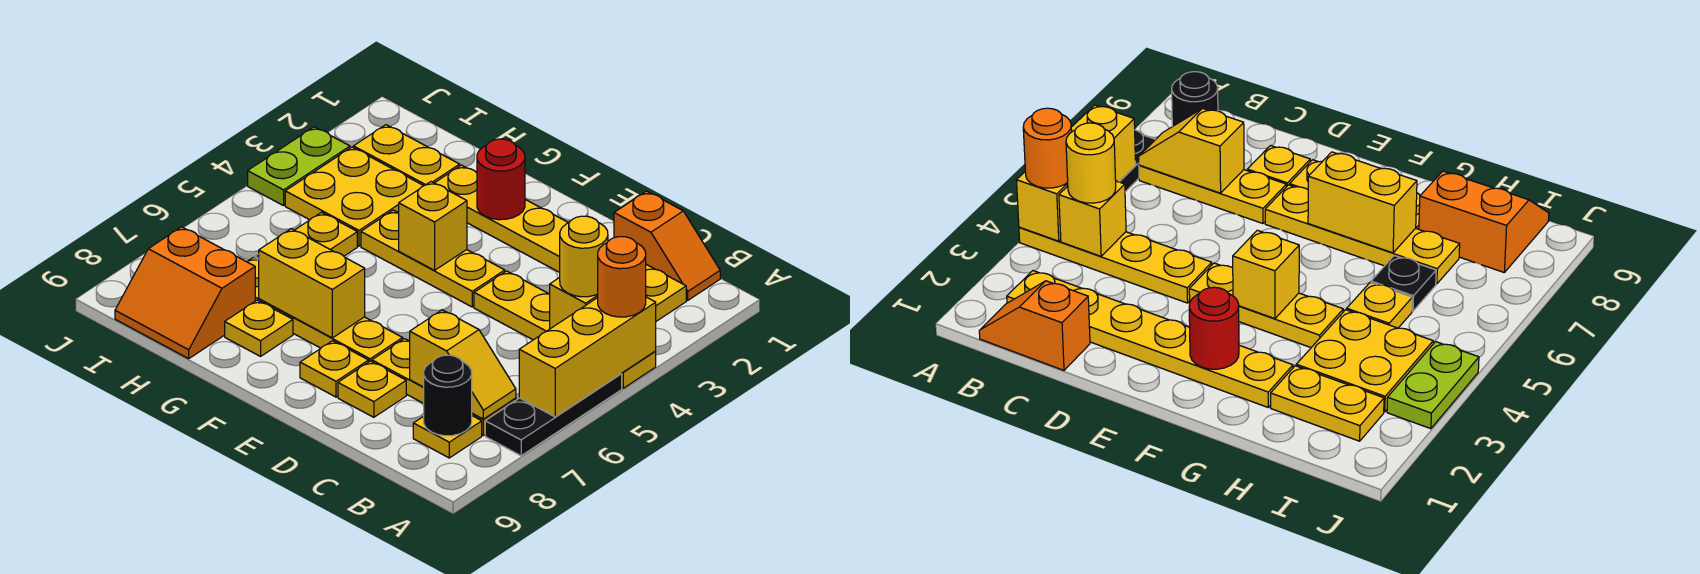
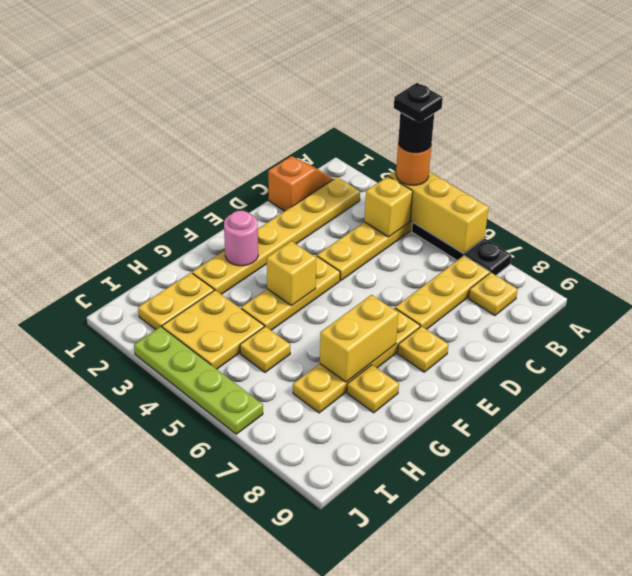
yellow round brick B4 level 3 -> none
yellow slope B7:C7 level 2 top C -> none
black round brick B8 level 2 -> black round brick A4 level 4
yellow plate D8 level 1 -> none
red round brick F2 level 2 -> pink round brick F2 level 2
black plate H6 level 1 -> black plate A4 level 5
orange slope H8:I9 level 1 top 8 -> none
lime plate J3:J4 level 1 -> lime plate J3:J6 level 1

